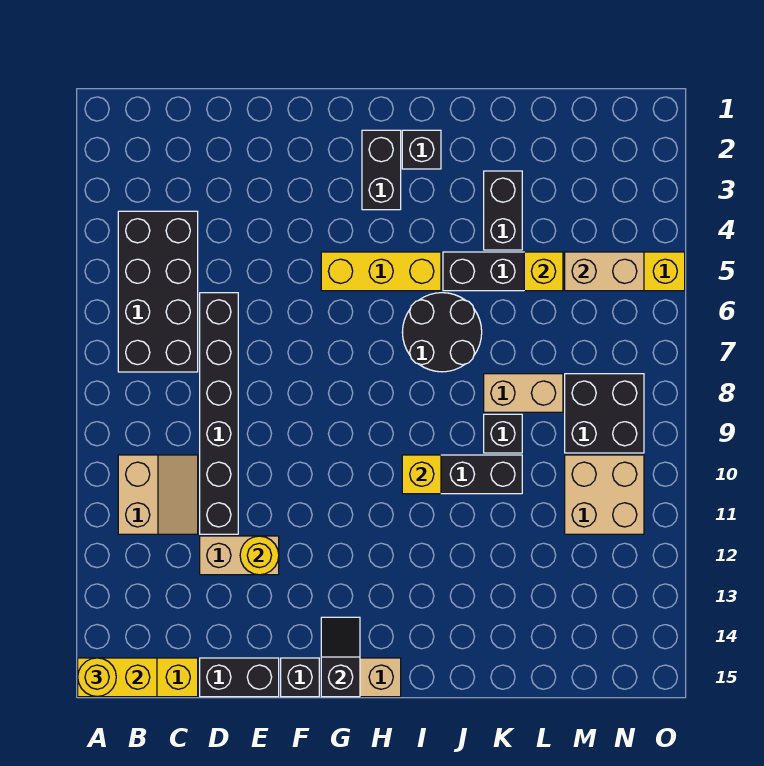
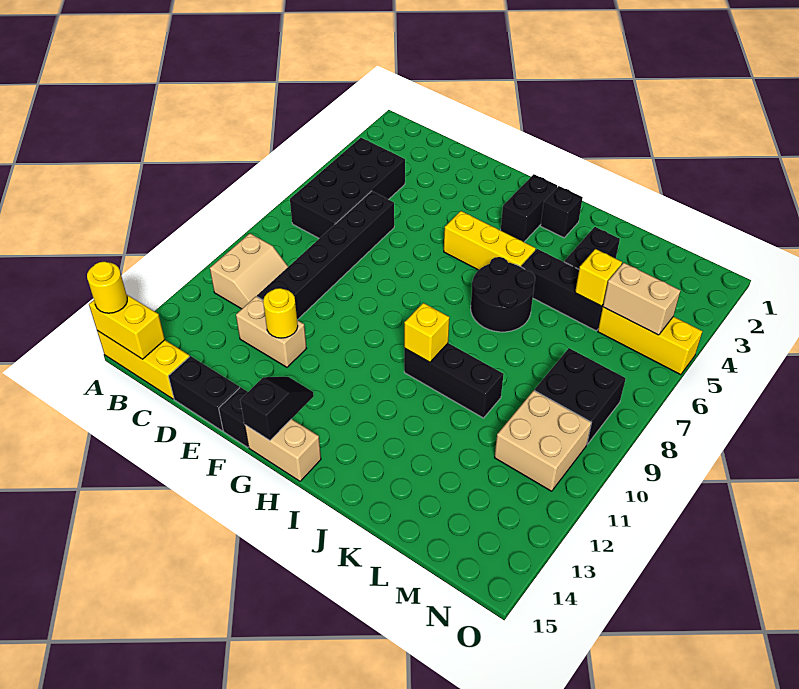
tan brick K8:L8 level 1 -> none
black brick K9 level 1 -> none

